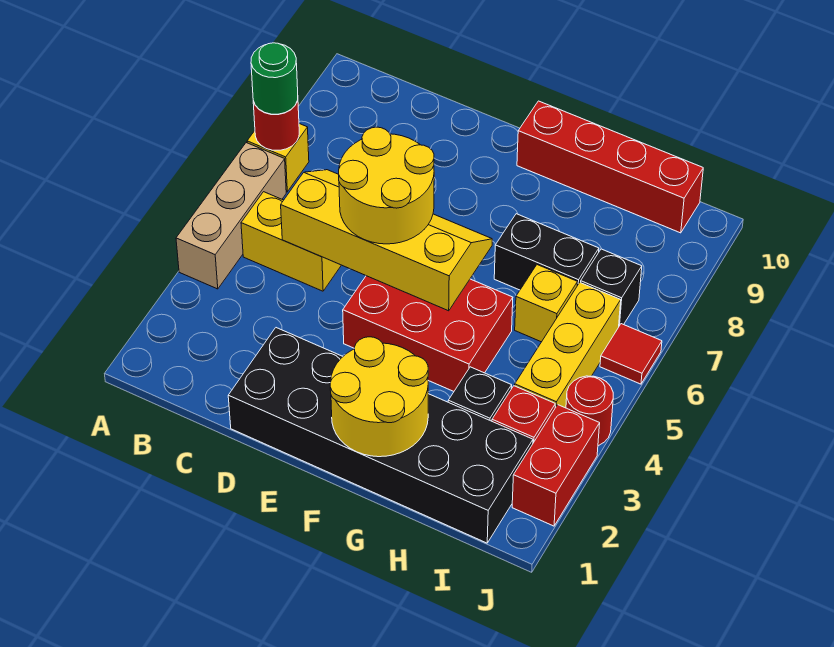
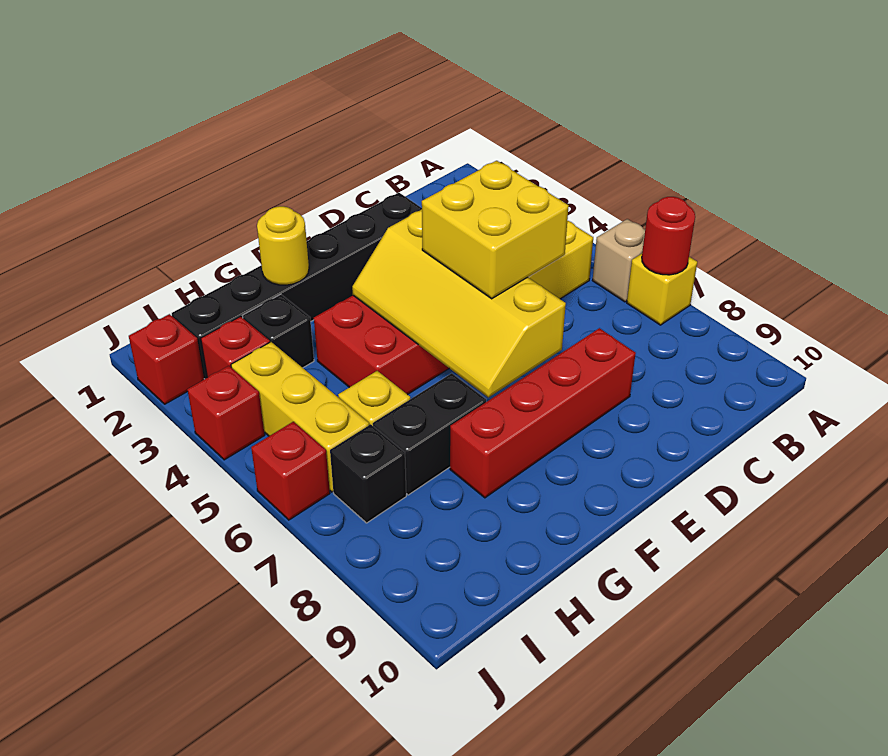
tan brick A4:A6 level 1 -> tan brick A6 level 1
green round brick A7 level 3 -> none
yellow slope C5:F6 level 2 top 5 -> yellow slope E4:F7 level 2 top E
black brick D1:I2 level 1 -> black brick D2:I2 level 1
yellow round brick D5:E6 level 3 -> yellow brick D5:E6 level 3
yellow round brick F1:G2 level 2 -> yellow round brick G2 level 2
red brick F10:I10 level 1 -> red brick D8:G8 level 1
red brick J2:J3 level 1 -> red brick J2 level 1
red round brick J4 level 1 -> red brick J4 level 1
red tile J6 level 1 -> red brick J6 level 1

